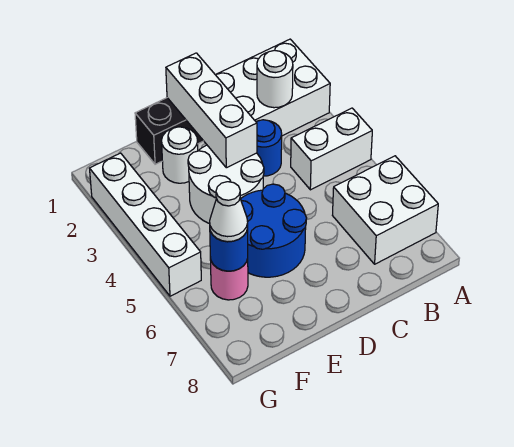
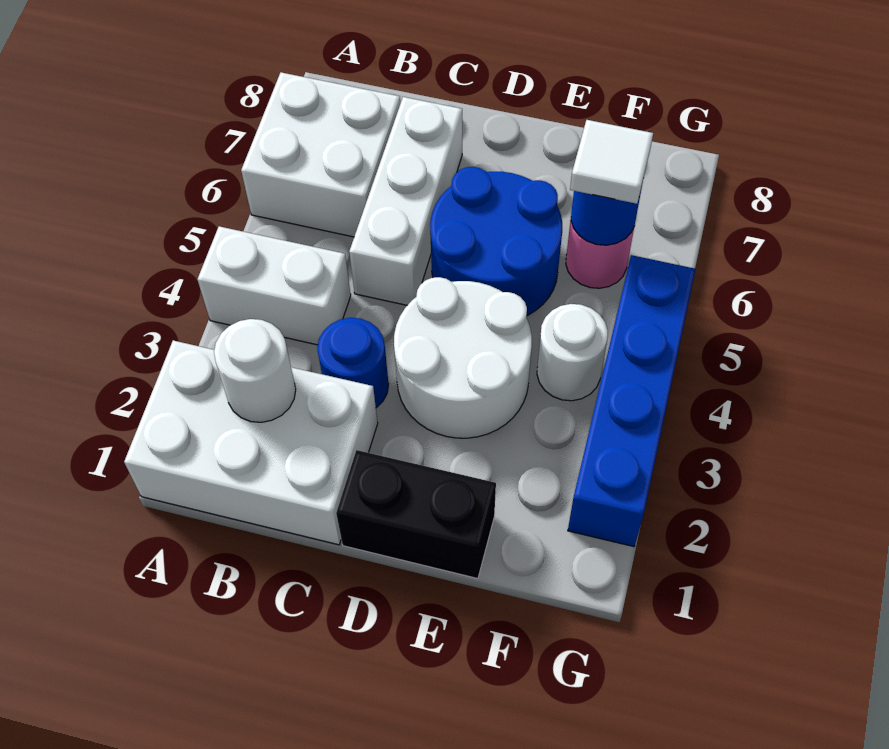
white brick D1:D3 level 2 -> white brick C5:C7 level 1
white round brick E2 level 1 -> white round brick F4 level 1
white cone F6 level 3 -> white tile F6 level 3
white brick G2:G5 level 1 -> blue brick G2:G5 level 1

